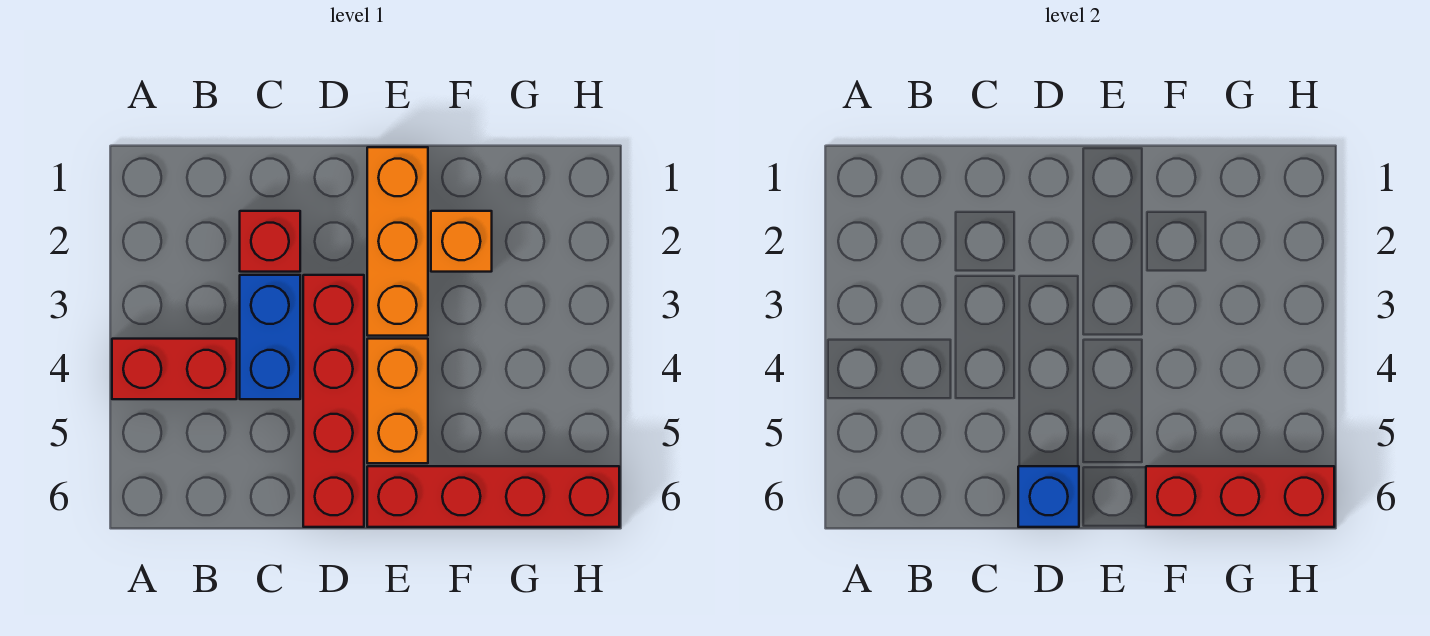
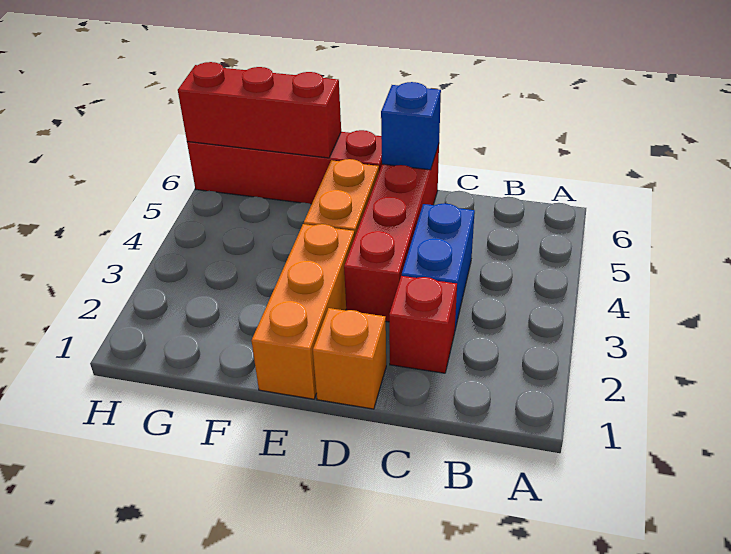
red brick A4:B4 level 1 -> none
orange brick F2 level 1 -> orange brick D1 level 1

